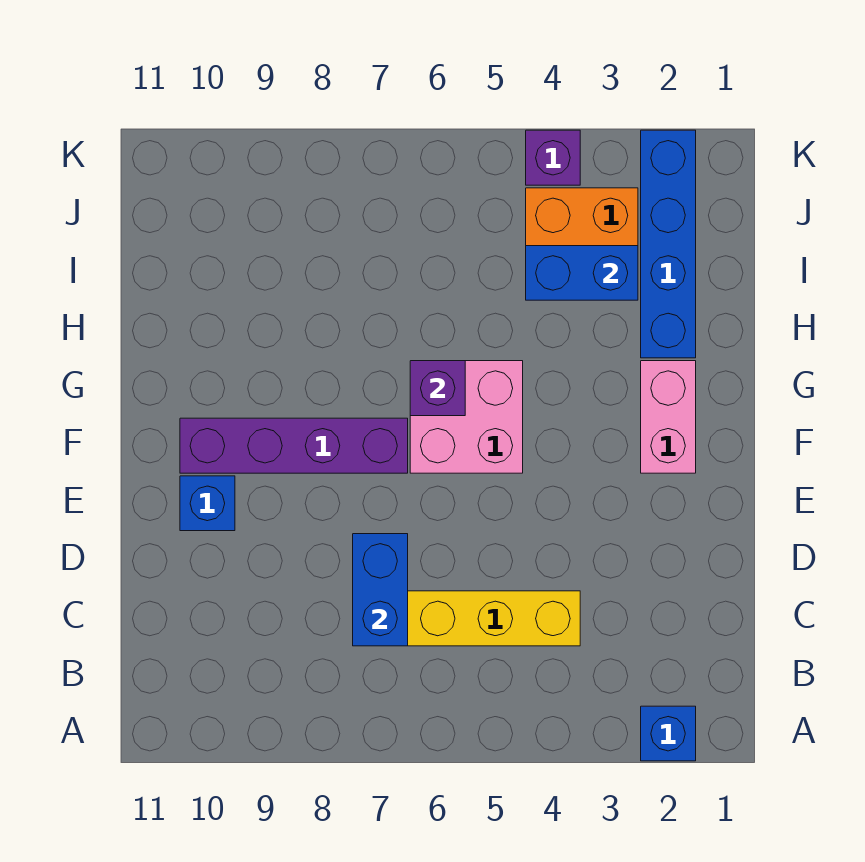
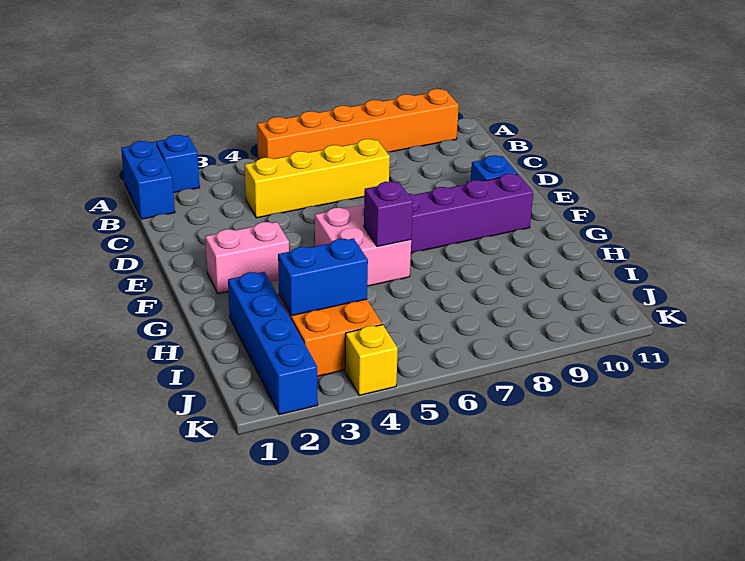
none -> orange brick A5:A10 level 1
blue brick C7:D7 level 2 -> blue brick A1:B1 level 1
pink brick F2:G2 level 1 -> pink brick F2:F3 level 1
purple brick K4 level 1 -> yellow brick K4 level 1

